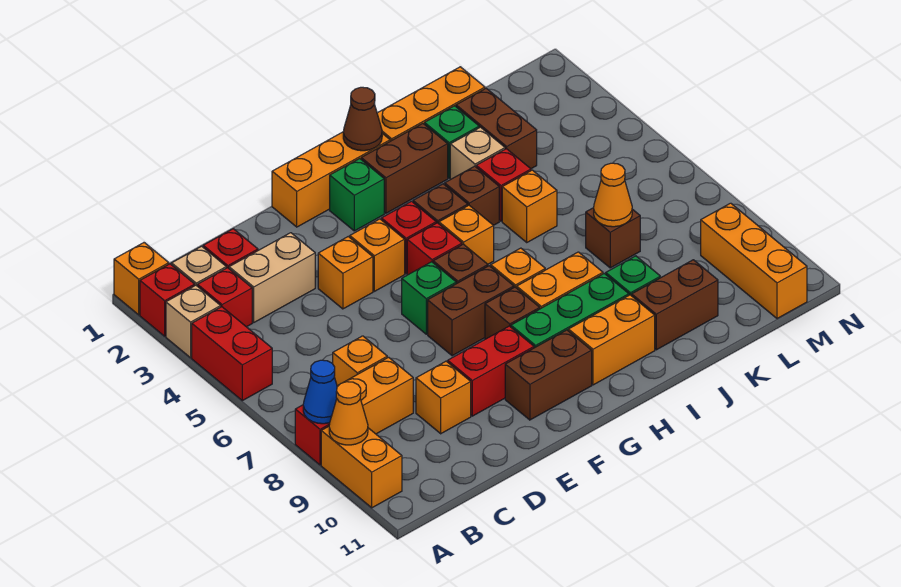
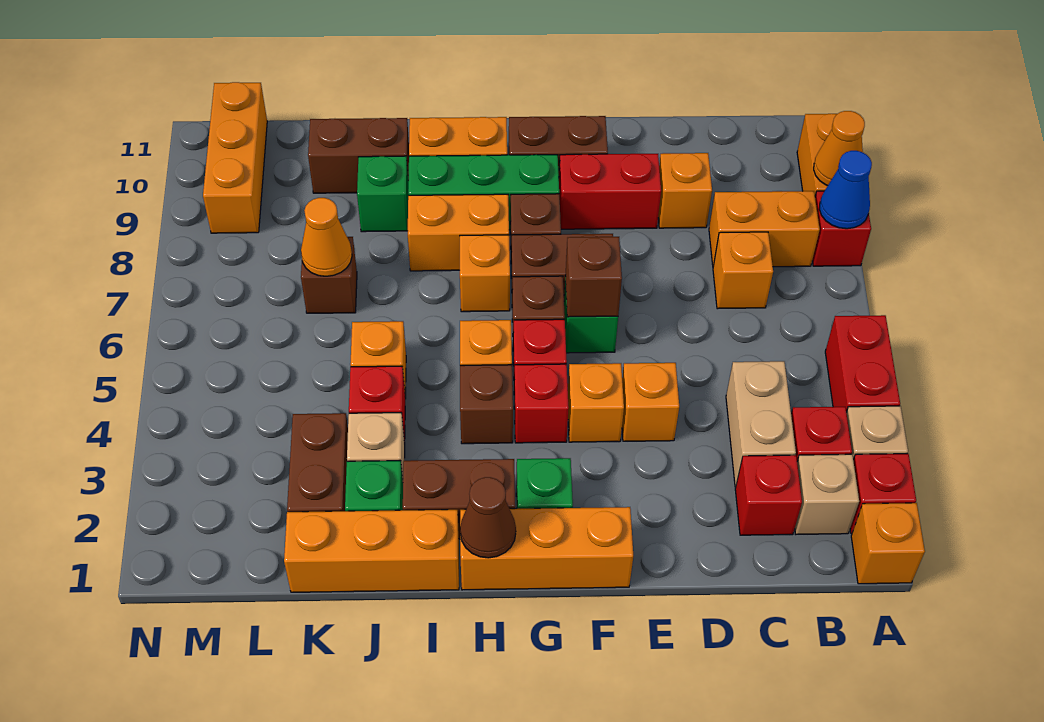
tan brick C3:D3 level 1 -> tan brick C3:C4 level 1
brown brick I4 level 1 -> brown brick F6 level 2

